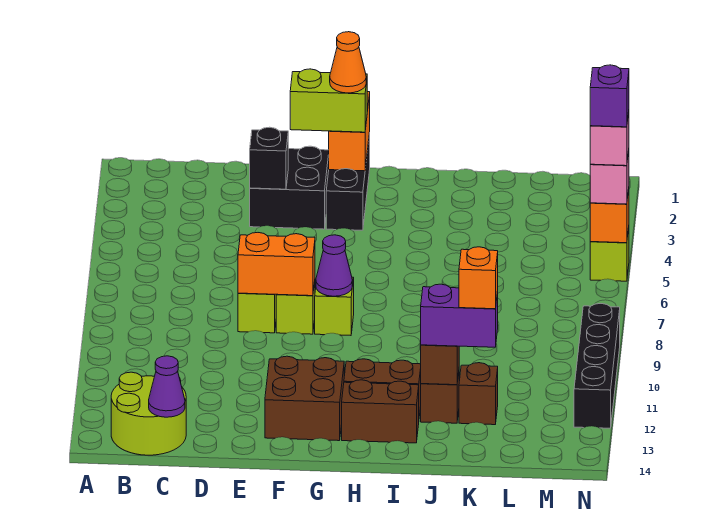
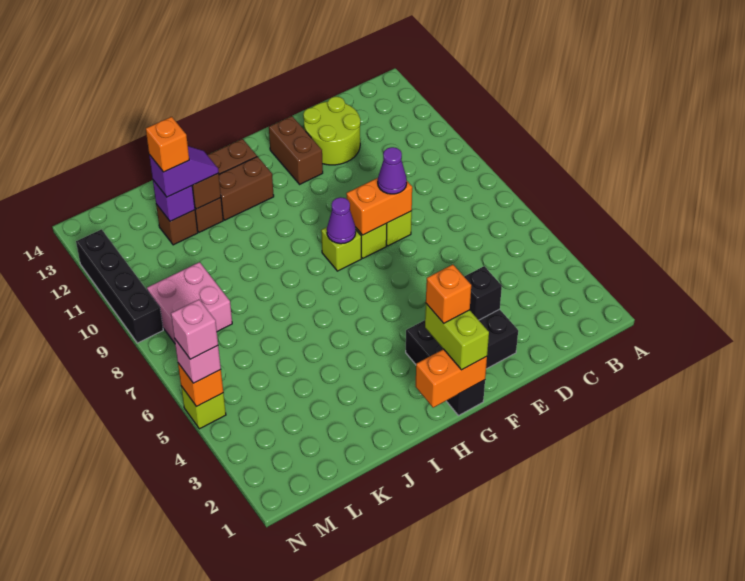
lime round brick B13:C14 level 1 -> lime round brick D12:E13 level 1
purple cone C14 level 2 -> purple cone E8 level 3
lime brick F2:G2 level 3 -> lime brick G1:G2 level 3
brown brick F12:G13 level 1 -> brown brick F12:F13 level 1
orange brick G1:G2 level 2 -> orange brick G1:H1 level 2
orange cone G2 level 4 -> orange brick G2 level 4
purple brick J12:K12 level 3 -> purple slope J12:K12 level 3 top K
none -> pink brick L8:M9 level 1
purple brick N5 level 5 -> purple brick K12 level 2

